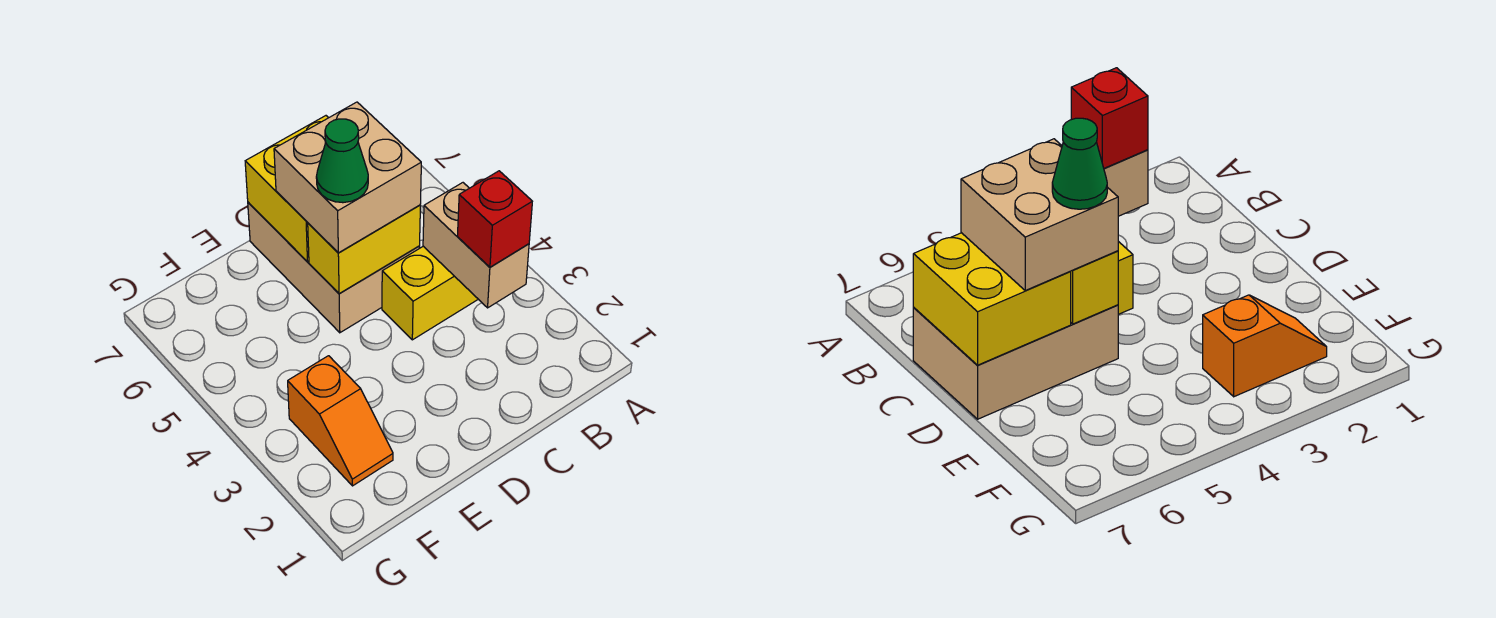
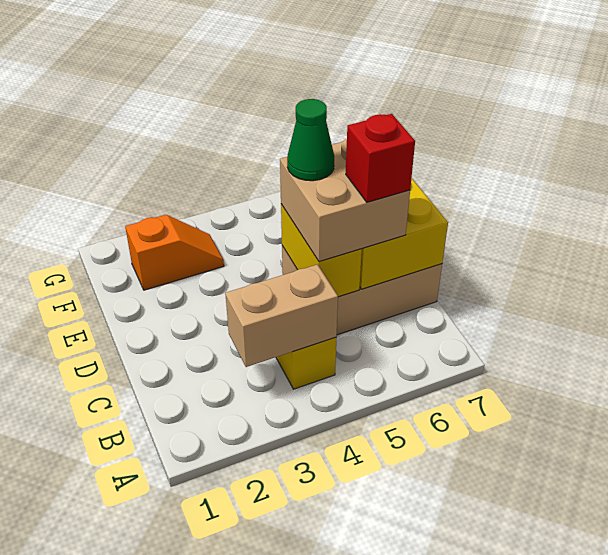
red brick B3 level 3 -> red brick C6 level 4
orange slope F2:F3 level 1 top 3 -> orange slope F2:F3 level 1 top 2

